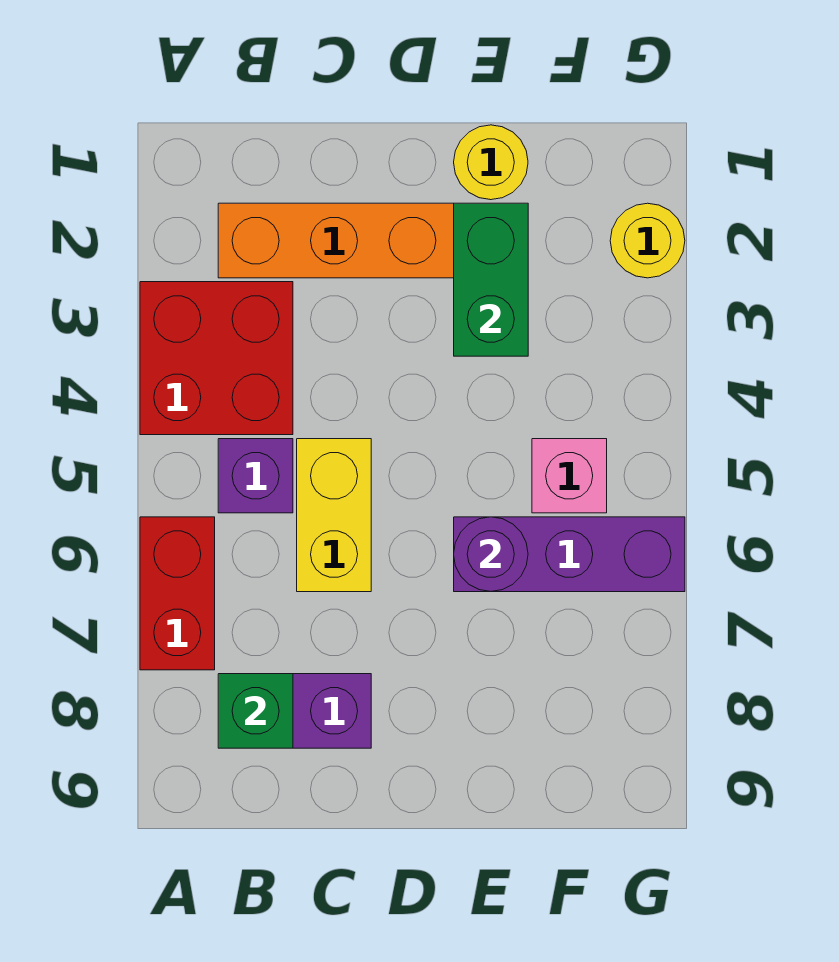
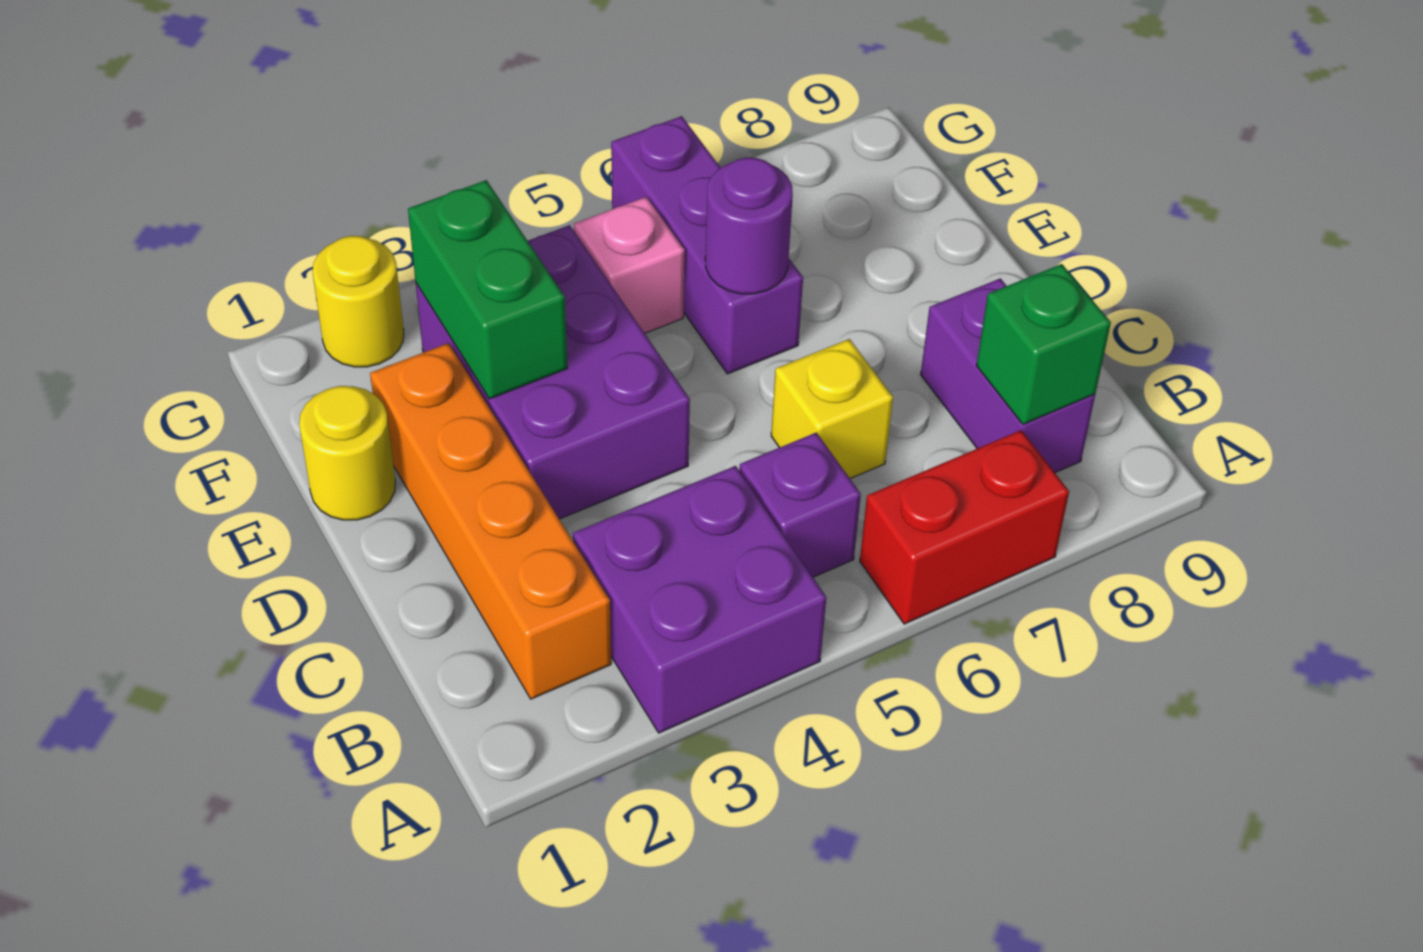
red brick A3:B4 level 1 -> purple brick A3:B4 level 1
yellow brick C5:C6 level 1 -> yellow brick C6 level 1
none -> purple brick D3:F4 level 1
green brick E2:E3 level 2 -> green brick E3:F3 level 2

